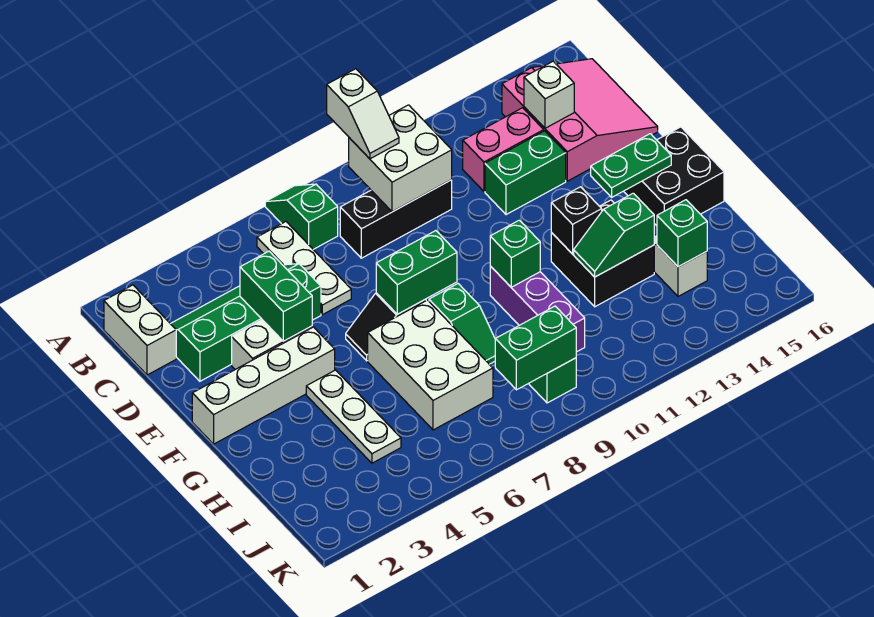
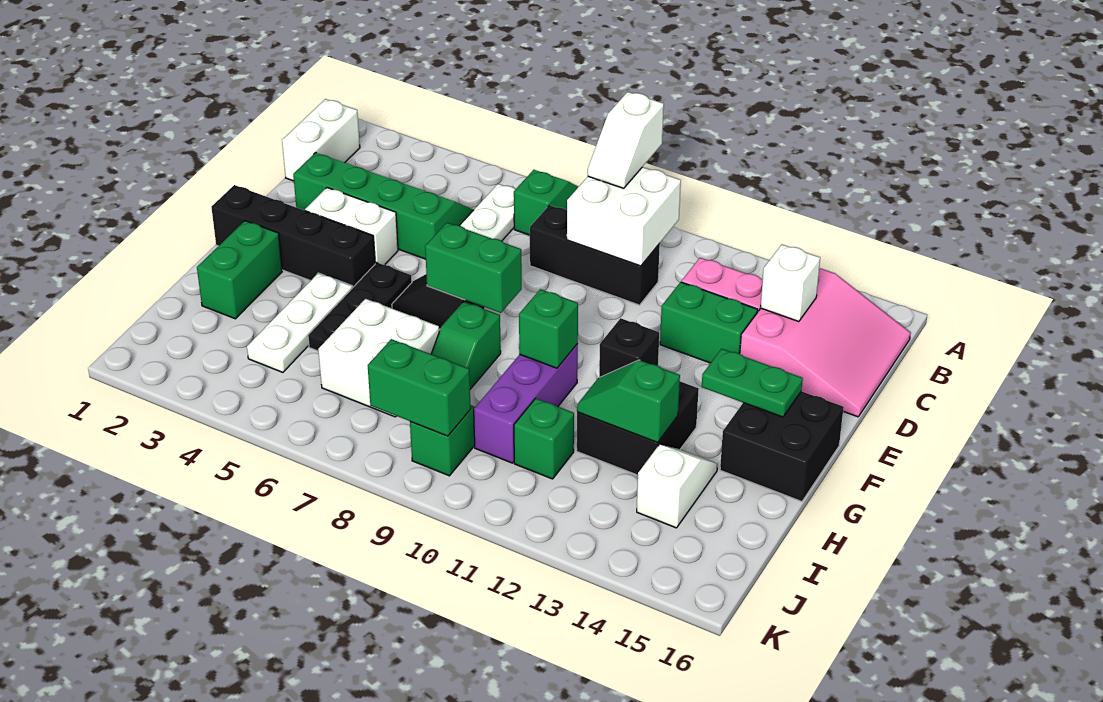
green brick D4:E4 level 2 -> green brick G2:H2 level 1
white brick F1:F4 level 1 -> black brick F1:F4 level 1
none -> black plate F5:H5 level 1
white brick G6:I7 level 1 -> white brick H6:I7 level 1
green brick I14 level 2 -> green brick I11 level 1

